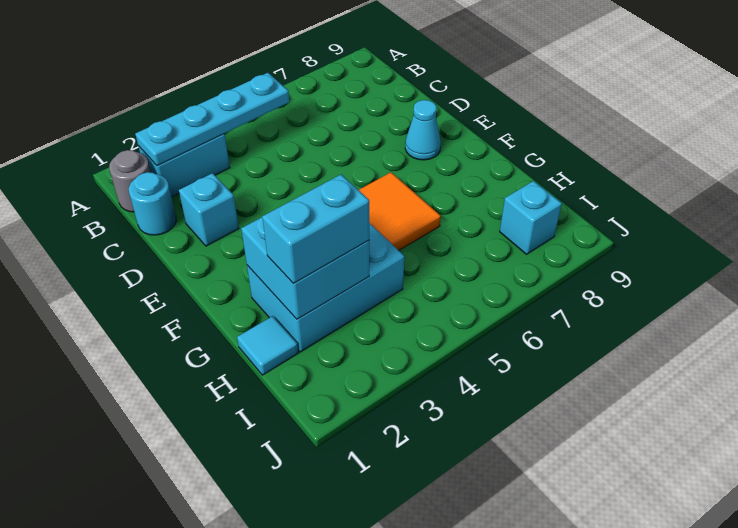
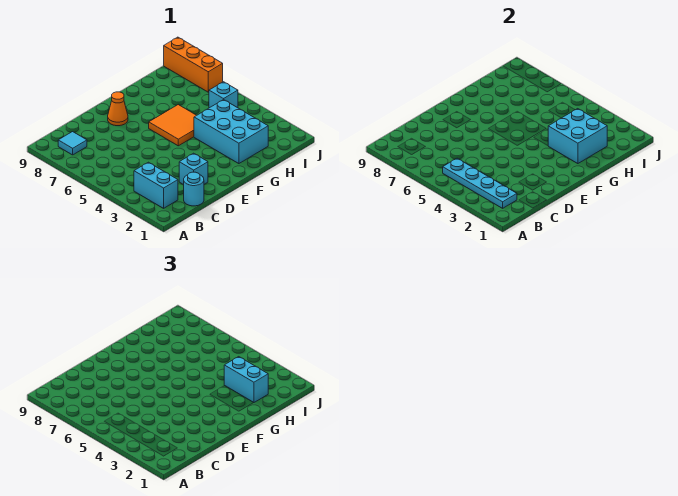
grey round brick B1 level 1 -> none
cyan cone E8 level 1 -> orange cone E8 level 1
cyan tile H1 level 1 -> cyan tile B8 level 1
cyan brick I8 level 1 -> cyan brick I5 level 1
none -> orange brick J7:J9 level 1

